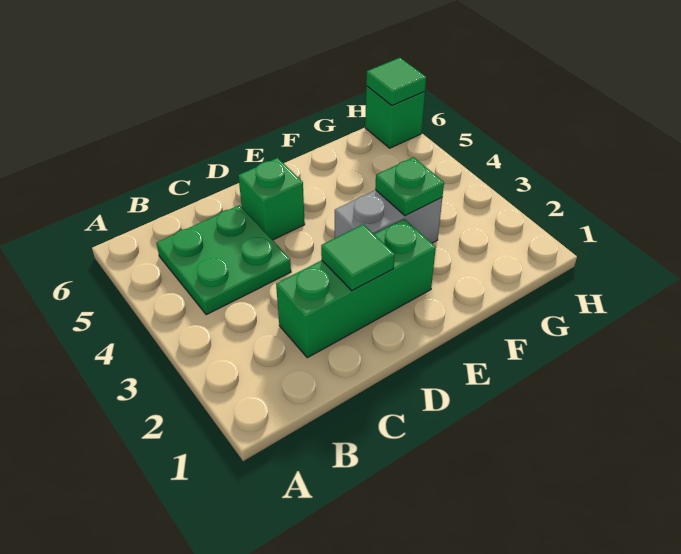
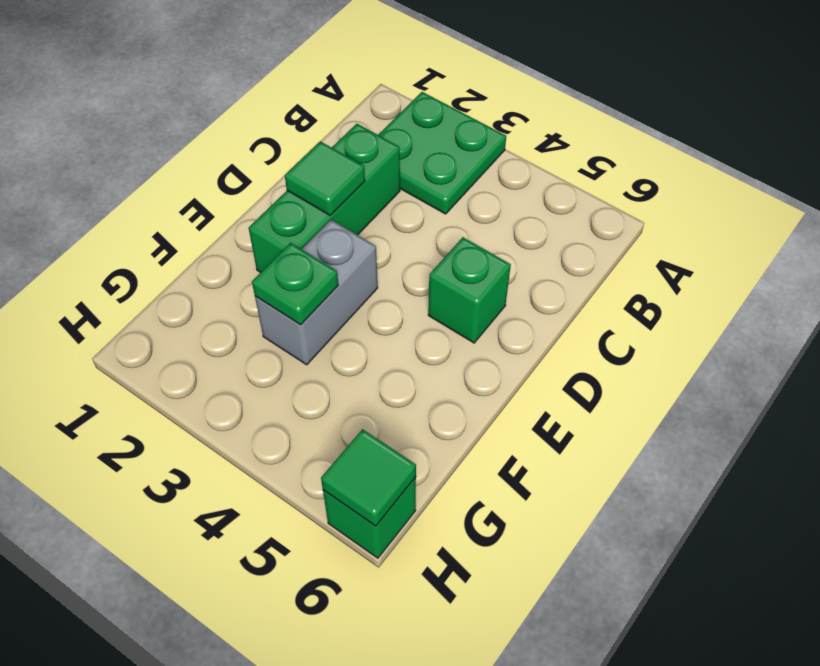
green plate B4:C5 level 1 -> green plate A2:B3 level 1

